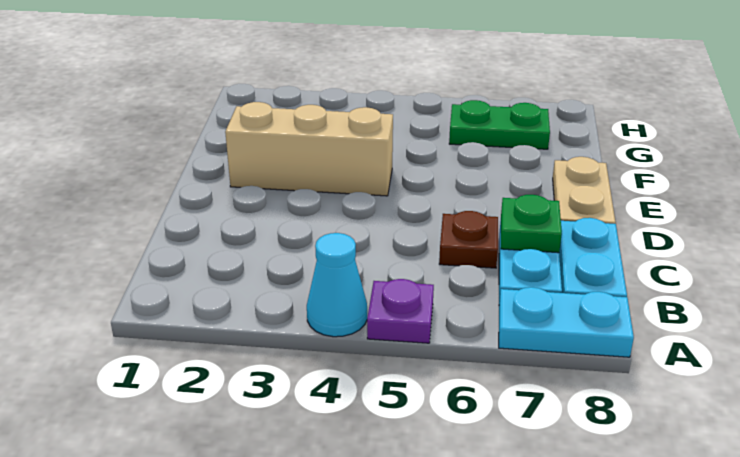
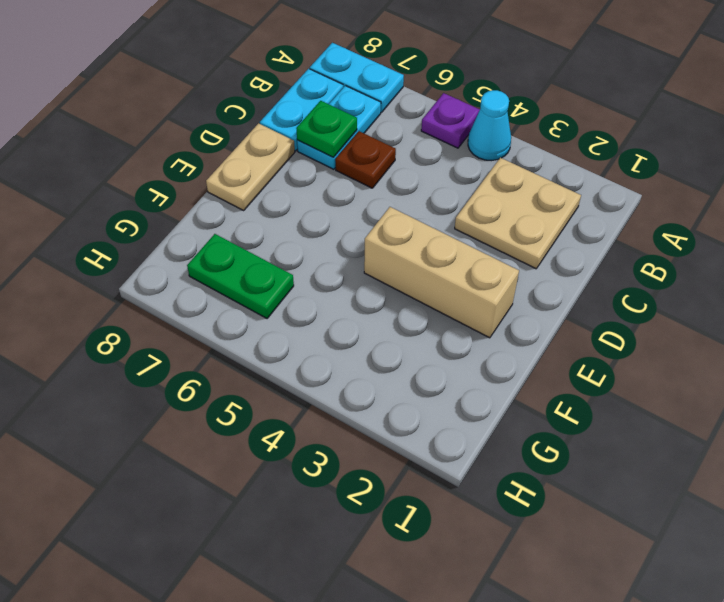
none -> tan plate B2:C3 level 1

